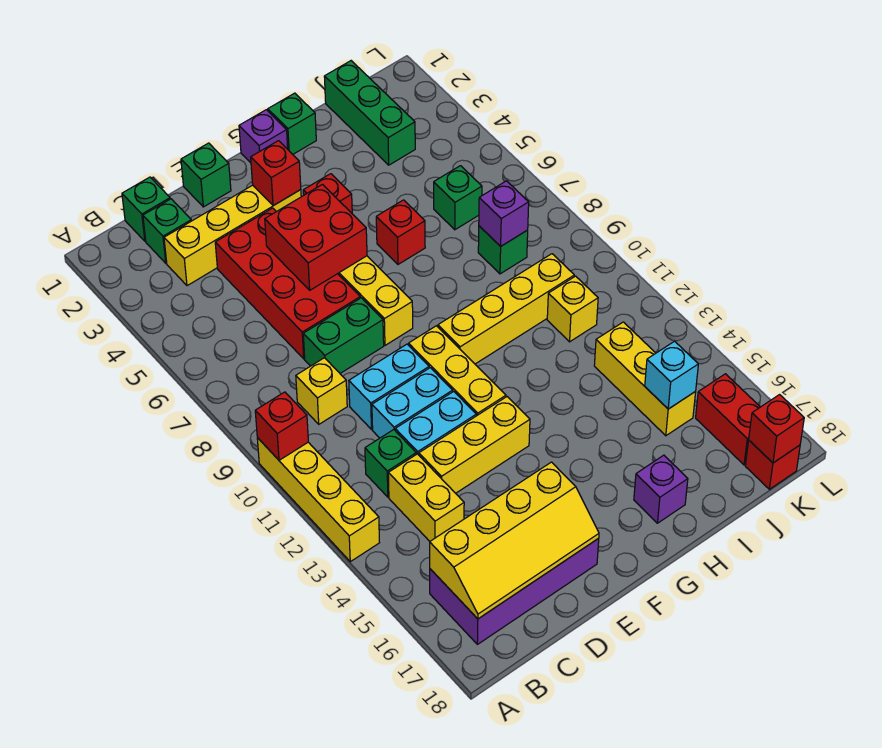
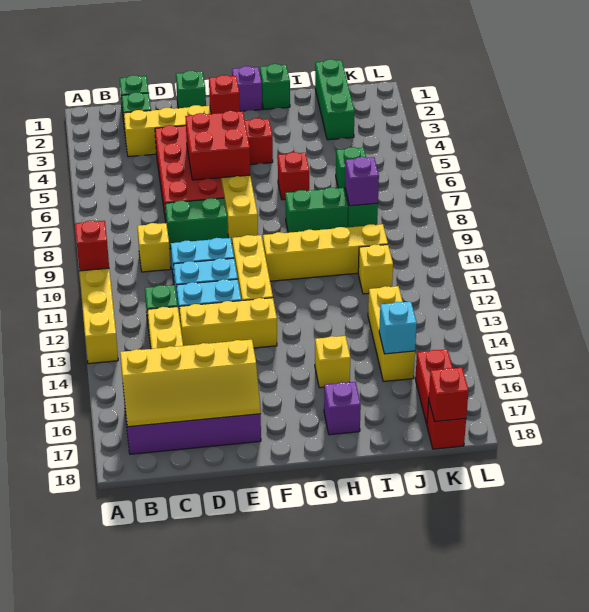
none -> green brick H8:I8 level 1
none -> yellow brick H15 level 1

